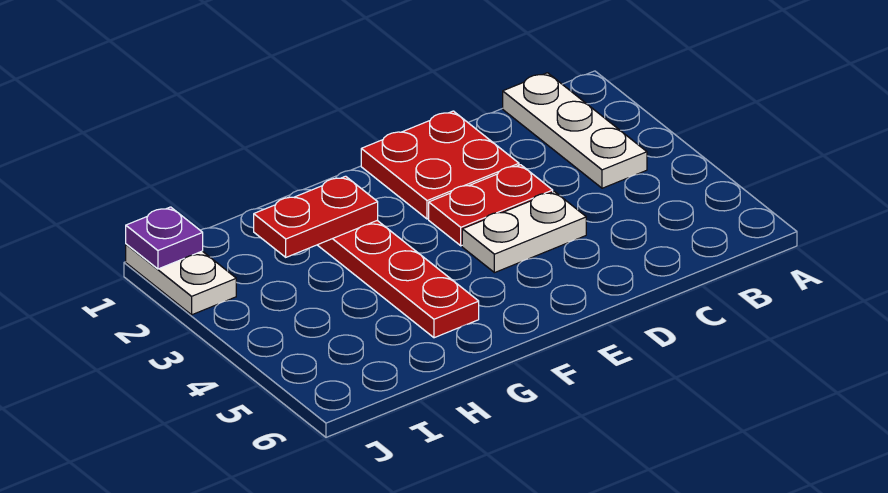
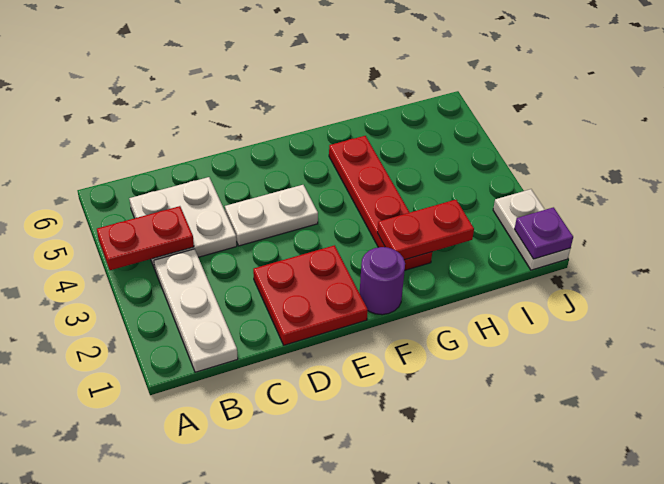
none -> white plate B4:C5 level 1
red plate D3:E3 level 1 -> red plate A4:B4 level 2
none -> purple round brick F1 level 1

